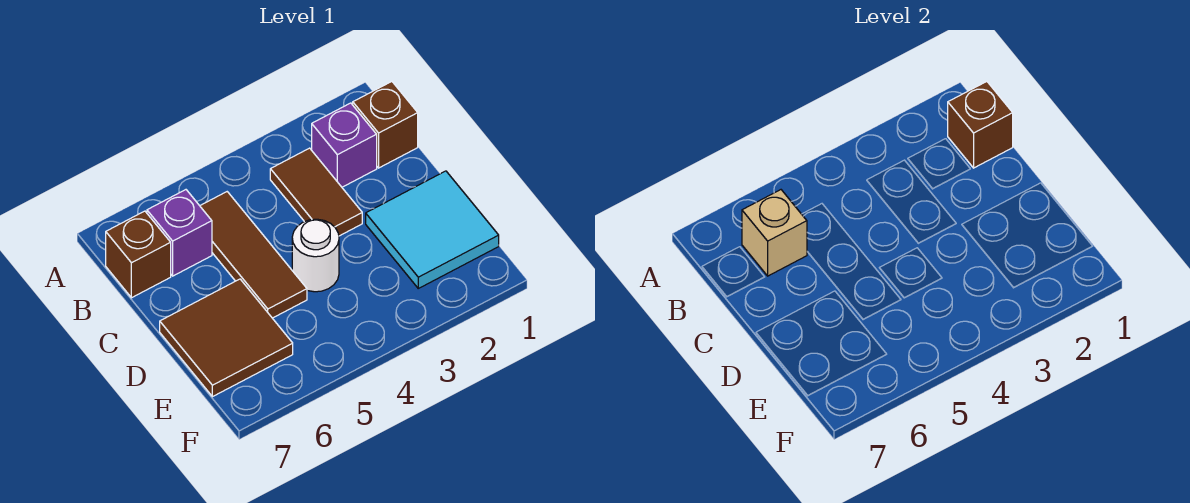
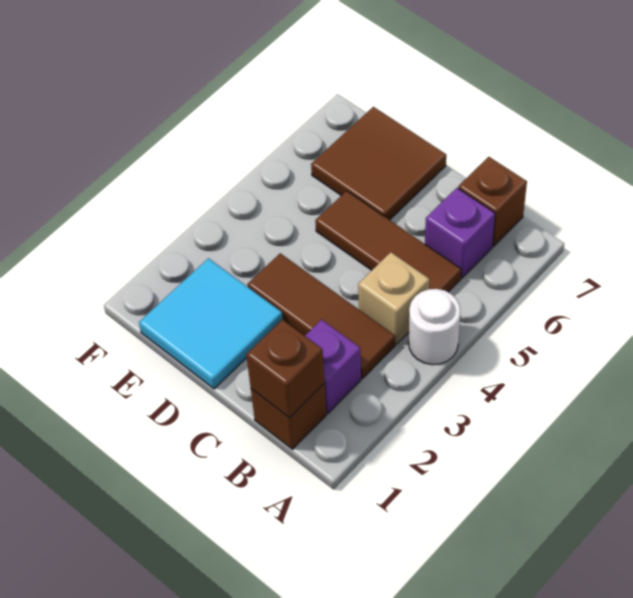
brown tile B3:C3 level 1 -> brown tile B3:D3 level 1
tan brick B6 level 2 -> tan brick B4 level 1
white round brick D4 level 1 -> white round brick A4 level 1

